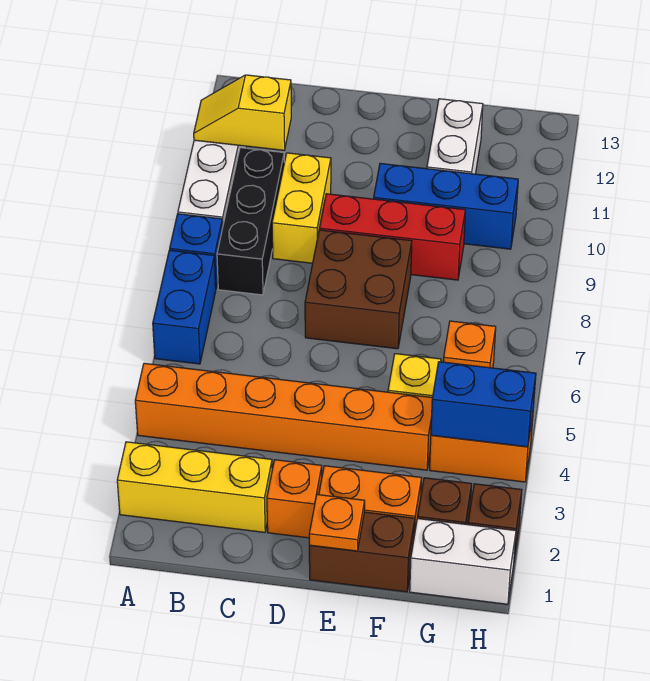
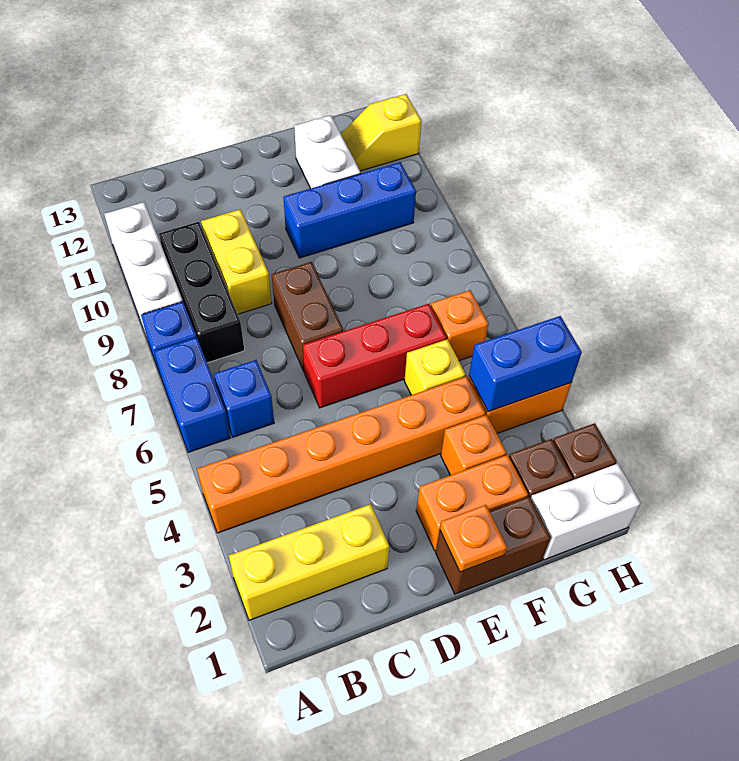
yellow slope A11:B11 level 2 top B -> yellow slope G12:H12 level 1 top H
none -> blue brick B6 level 1
orange brick D2 level 1 -> orange brick F3 level 1
brown brick D7:E8 level 1 -> brown brick D7:D8 level 1
red brick D9:F9 level 1 -> red brick D6:F6 level 1

